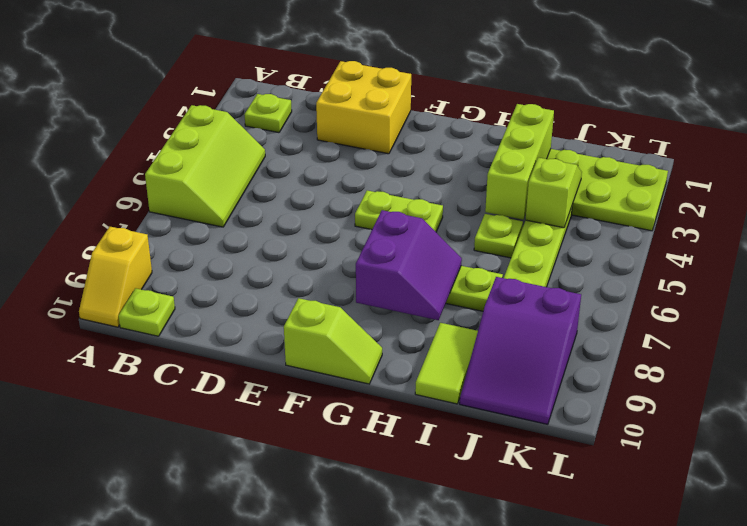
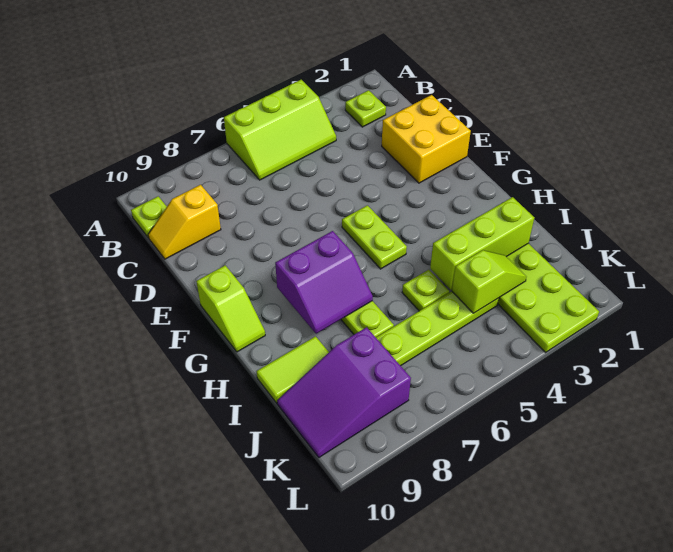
yellow slope A9:A10 level 1 top 9 -> yellow slope C9:C10 level 1 top 9

